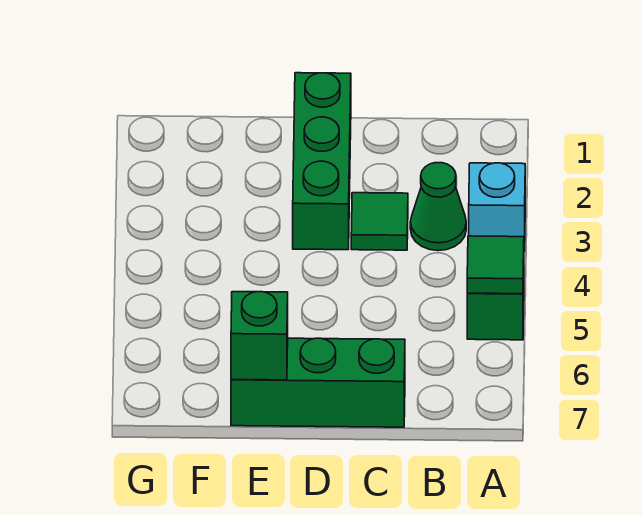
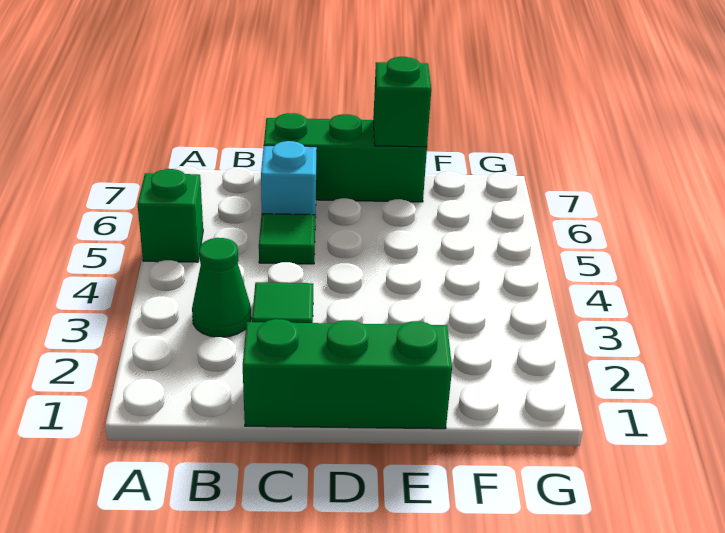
cyan brick A3 level 1 -> cyan brick C6 level 1
green tile A5 level 2 -> green tile C5 level 1
green brick D1:D3 level 1 -> green brick C1:E1 level 1

